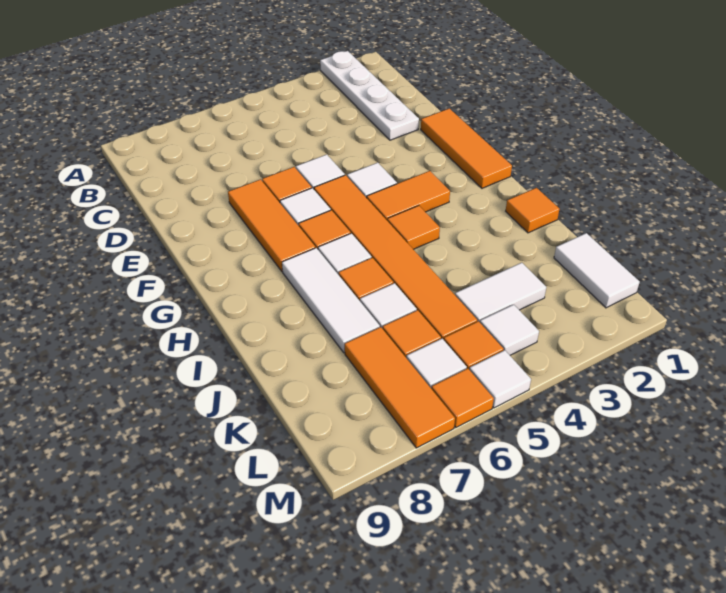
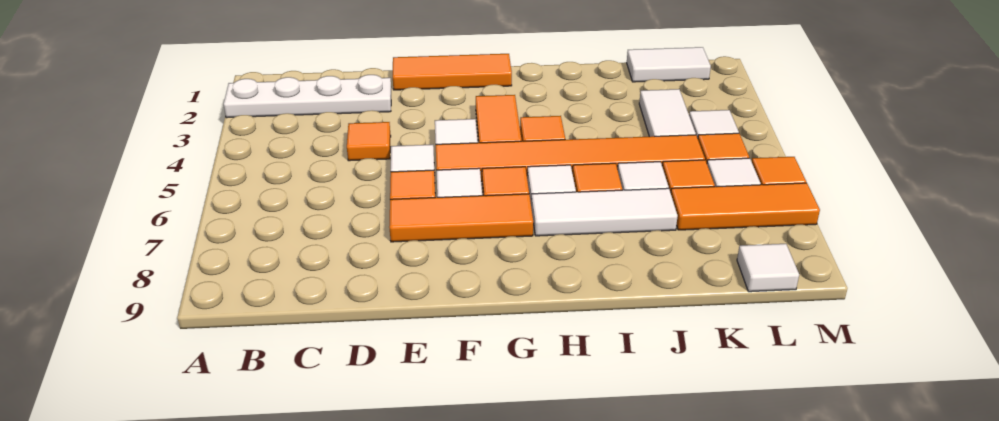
orange tile I1 level 1 -> orange tile D4 level 1
white tile M5 level 1 -> white tile L9 level 1

